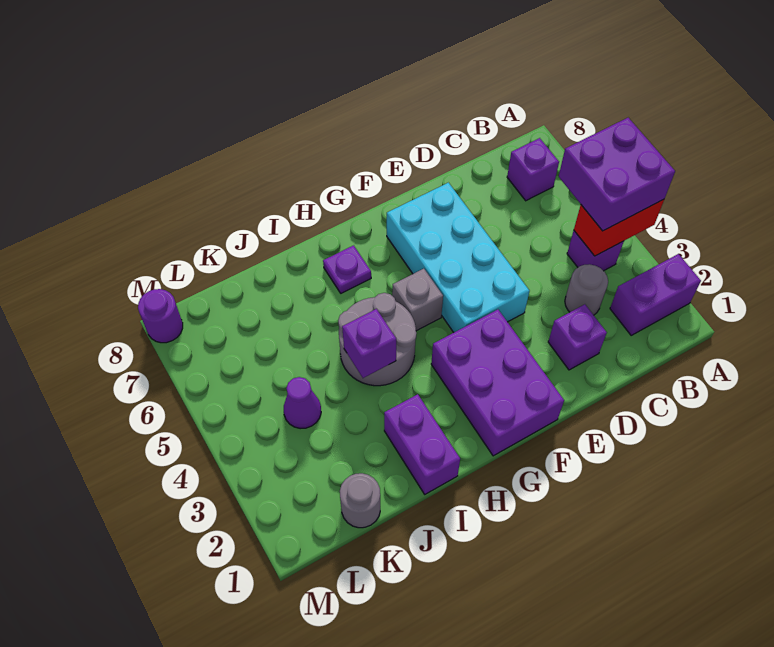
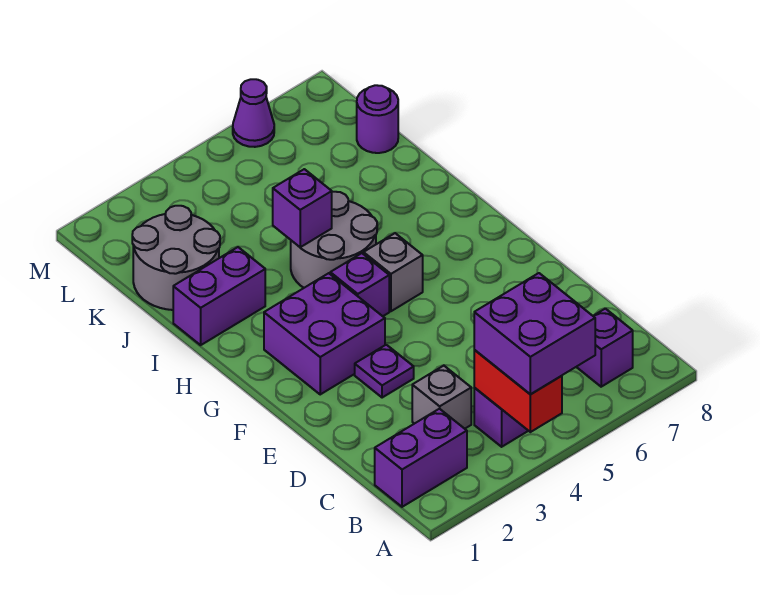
purple brick A2:B2 level 1 -> purple brick B1:B2 level 1
grey round brick C3 level 1 -> grey brick C3 level 1
purple brick D2 level 1 -> purple brick G4 level 1
cyan brick E4:F7 level 1 -> none
purple brick F1:G3 level 1 -> purple brick F2:G3 level 1
purple plate H7 level 1 -> purple plate E3 level 1
grey round brick K1 level 1 -> grey round brick J1:K2 level 1
purple cone K4 level 1 -> purple cone M6 level 1
purple round brick M8 level 1 -> purple round brick K8 level 1

